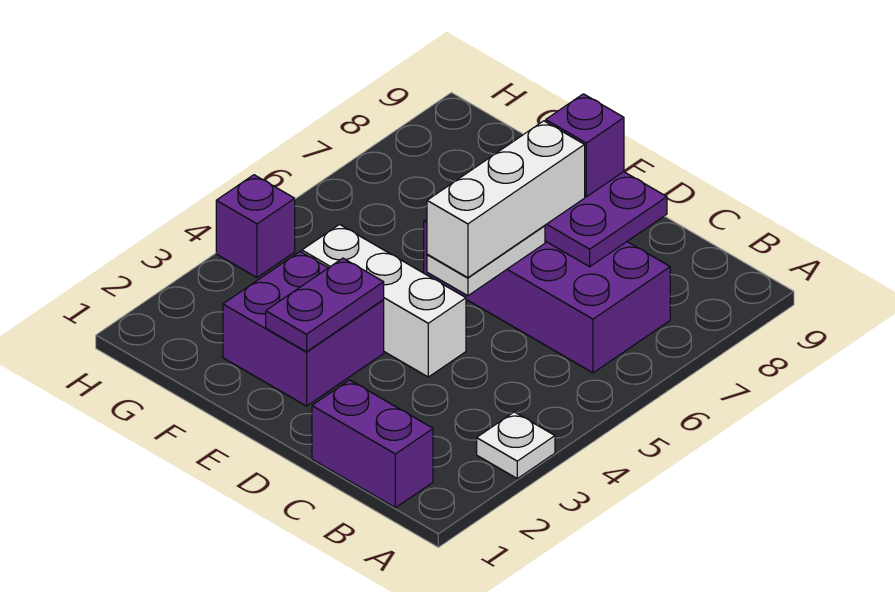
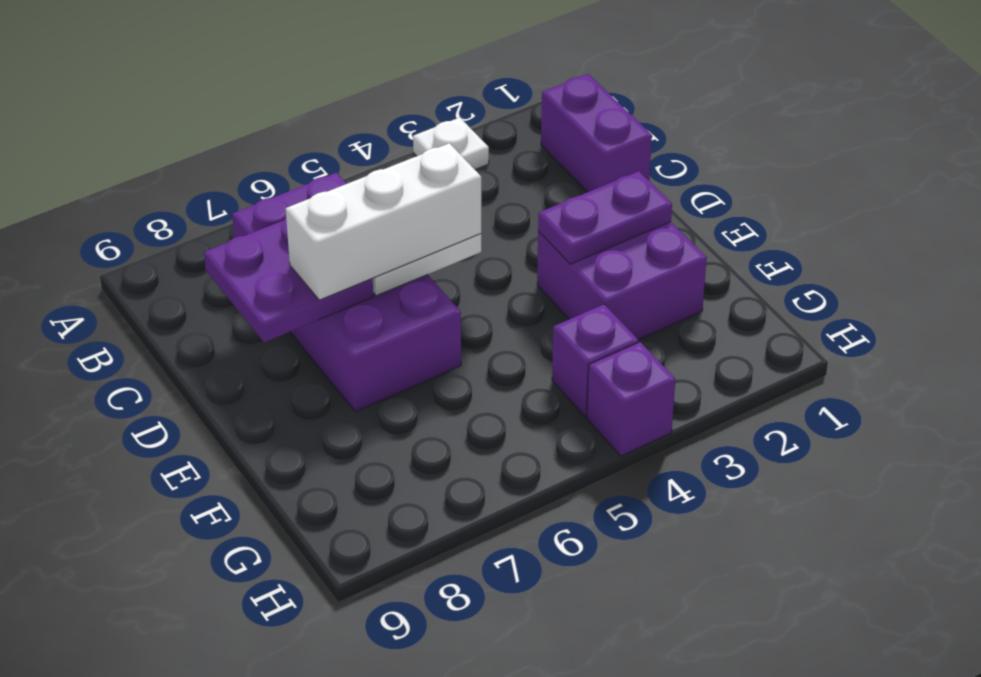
white brick D4:F4 level 1 -> none
purple brick D8 level 3 -> purple brick G4 level 1

